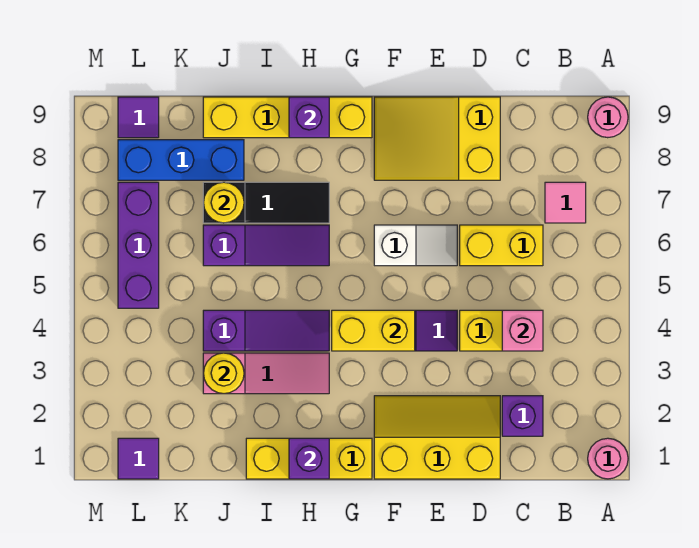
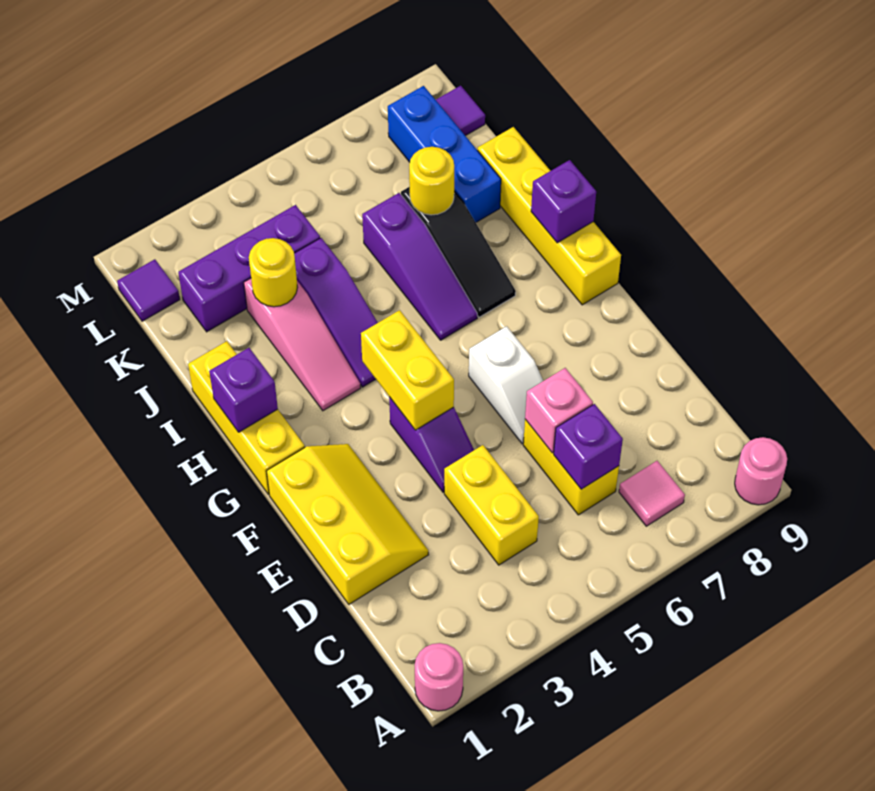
purple brick C2 level 1 -> purple brick C6 level 2
pink brick C4 level 2 -> pink brick D6 level 2
yellow slope D8:F9 level 1 top D -> none
purple brick L5:L7 level 1 -> purple brick K2:K4 level 1

